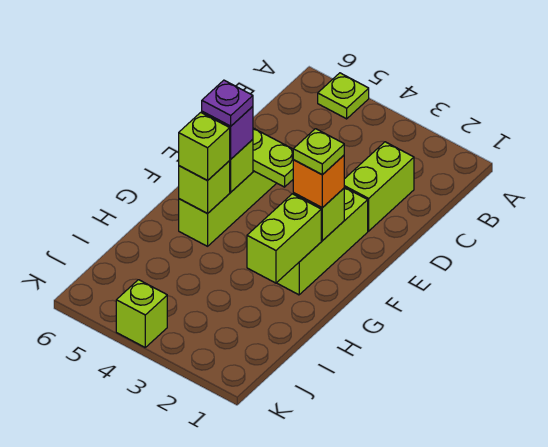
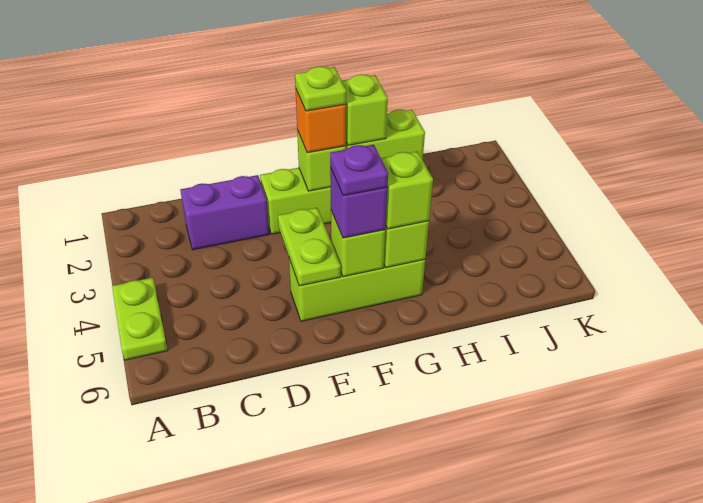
lime plate A5 level 1 -> lime plate A4:A5 level 1
lime brick C2:D2 level 1 -> purple brick C2:D2 level 1
lime brick K4 level 1 -> lime brick G2 level 3

